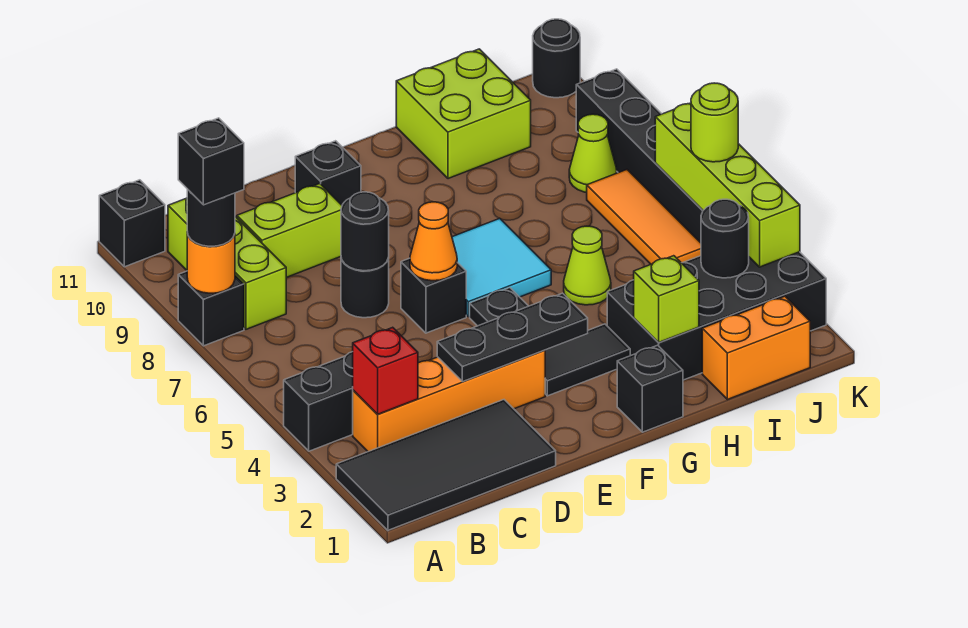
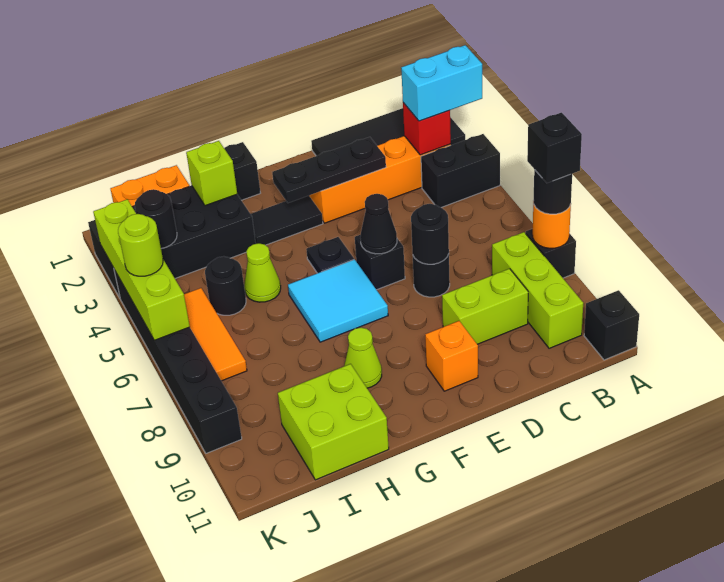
none -> cyan brick A3:B3 level 3
orange cone E6 level 2 -> black cone E6 level 2
black brick E10 level 1 -> orange brick E10 level 1
lime cone J8 level 1 -> lime cone G9 level 1
black round brick K11 level 1 -> black round brick I5 level 1

